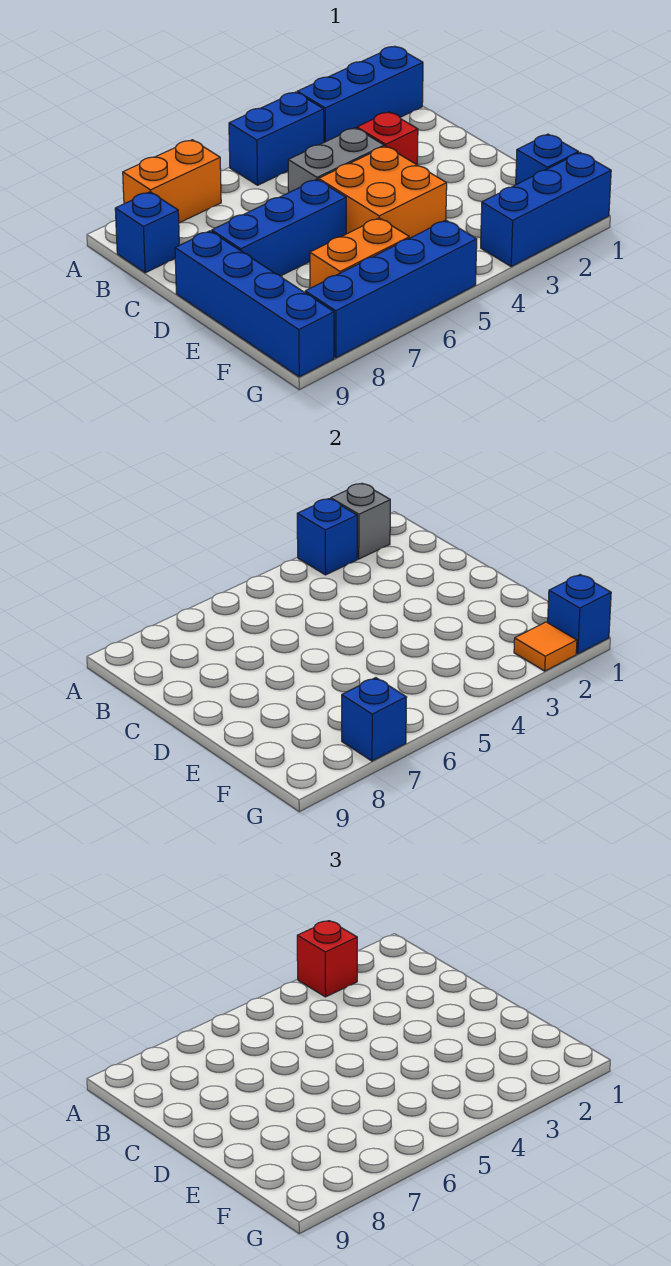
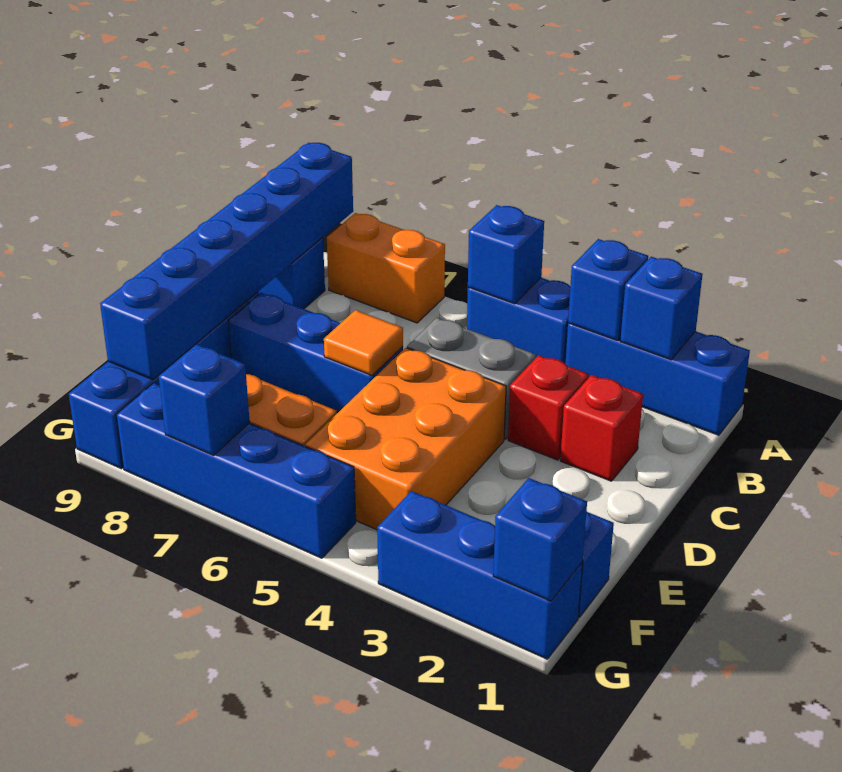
grey brick A2 level 2 -> blue brick A2 level 2
red brick A3 level 3 -> red brick C2 level 1
none -> blue brick A5 level 2
none -> blue brick A9:F9 level 2
orange brick D4:E5 level 1 -> orange brick D4:F5 level 1
orange tile G2 level 2 -> orange tile D6 level 2

